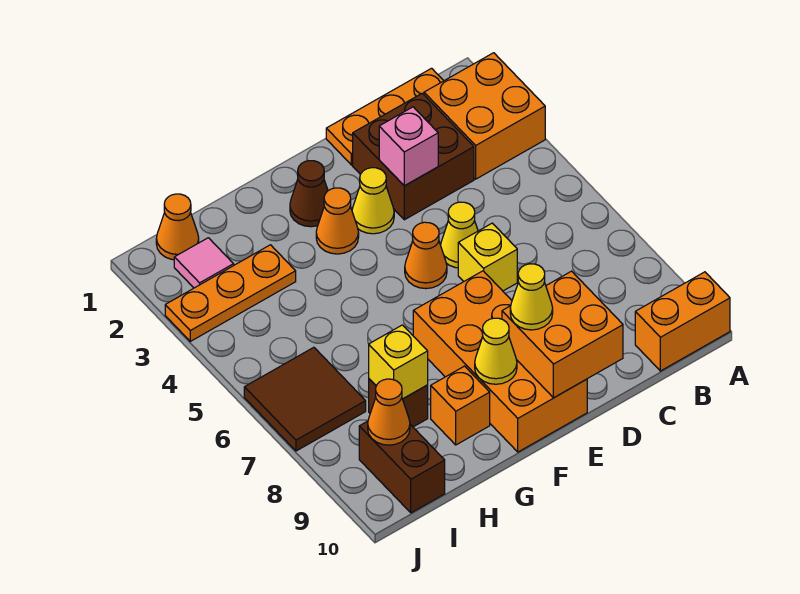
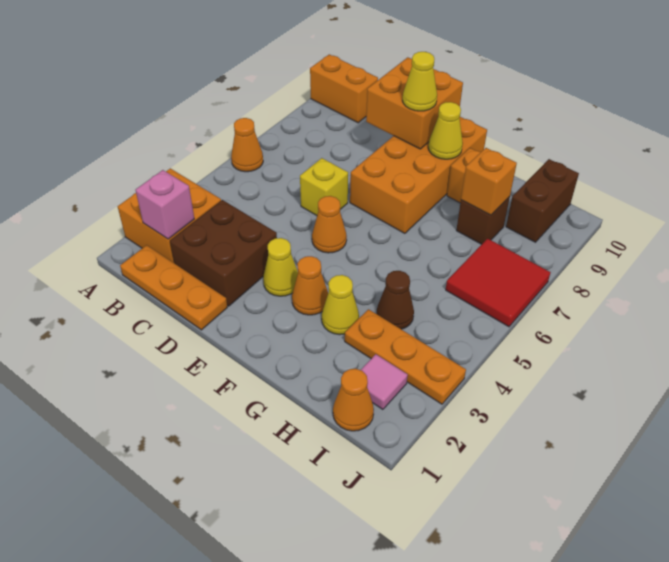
pink brick D3 level 2 -> pink brick B2 level 2
yellow cone D5 level 1 -> yellow cone G3 level 1
brown cone F2 level 1 -> brown cone H4 level 1
yellow brick H8 level 2 -> orange brick H8 level 2
brown tile I6:J7 level 1 -> red tile I6:J7 level 1
orange cone I9 level 2 -> orange cone A6 level 1

